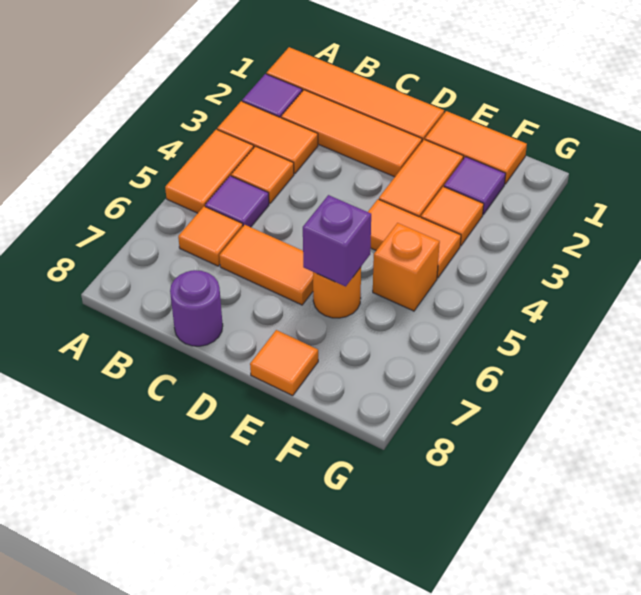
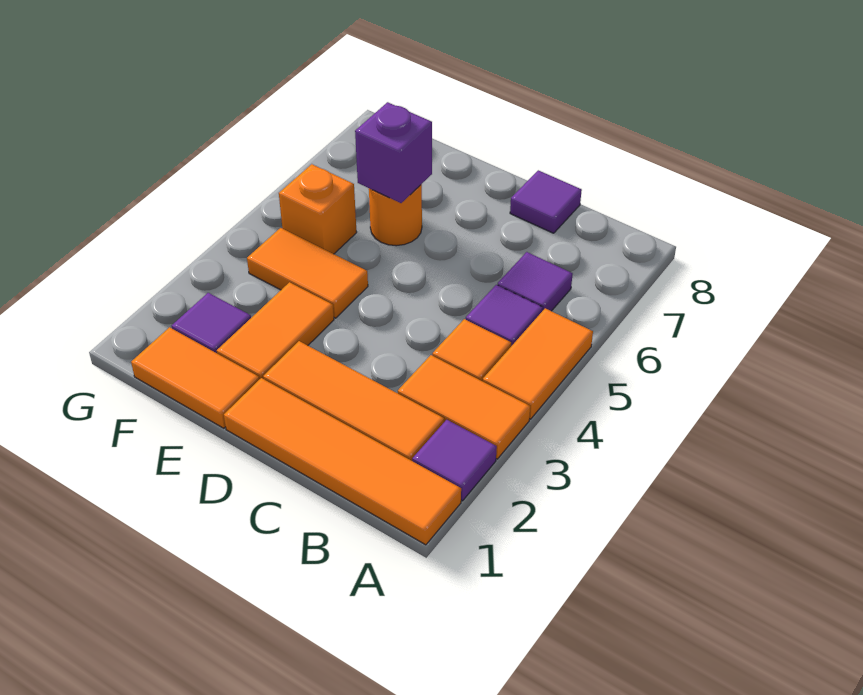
orange tile B6 level 1 -> purple tile B6 level 1
orange tile C6:D6 level 1 -> none
purple round brick C8 level 1 -> purple tile C8 level 1
orange tile E8 level 1 -> none
orange tile F3 level 1 -> none

